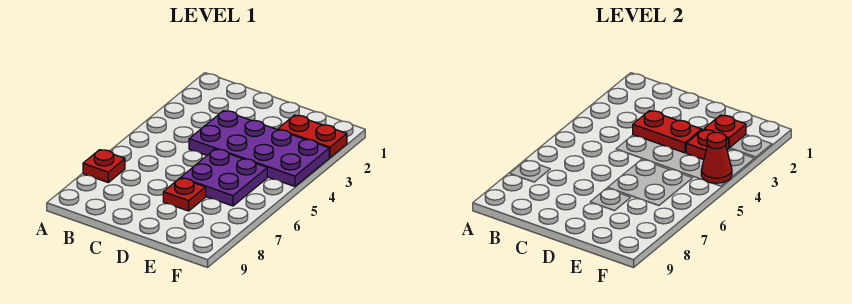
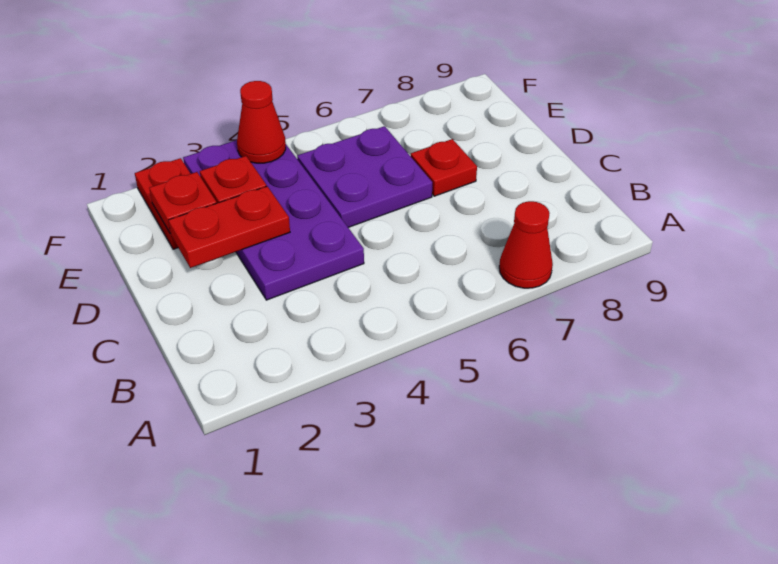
red plate A7 level 1 -> red cone A7 level 1
red plate C3:D3 level 2 -> red plate D2:D3 level 2

